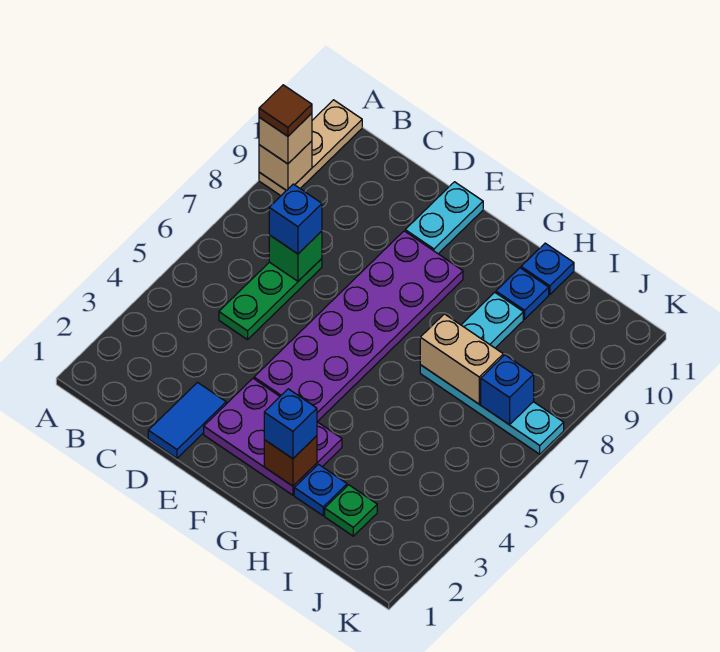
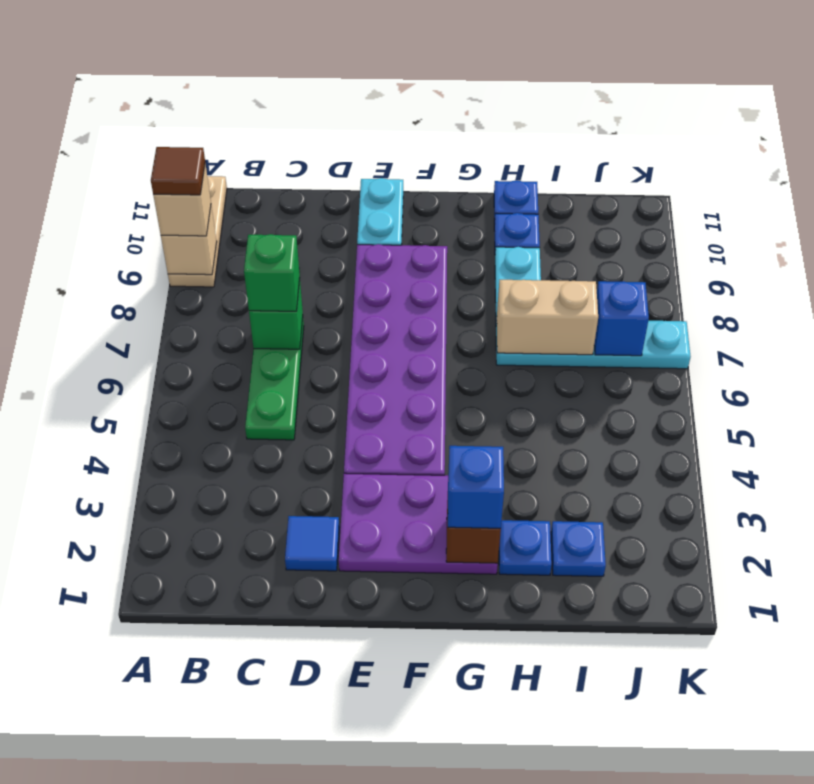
blue brick C7 level 3 -> green brick C7 level 3
blue tile D1:D2 level 1 -> blue tile D2 level 1
green plate I2 level 1 -> blue plate I2 level 1

